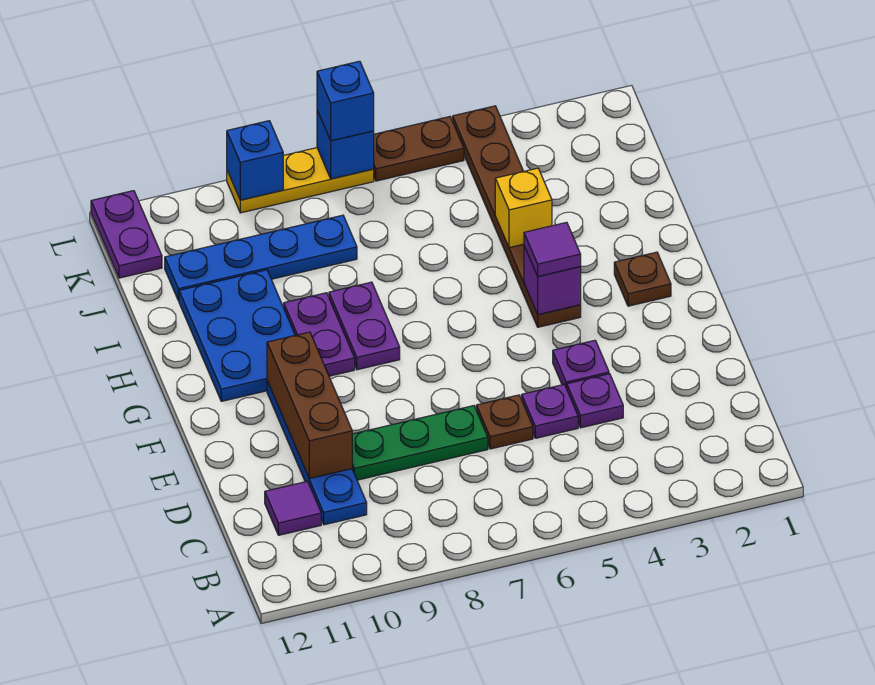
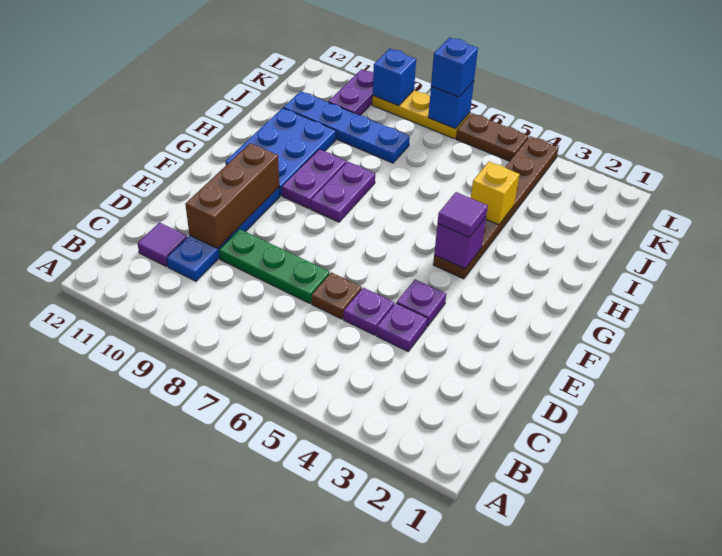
brown plate G2 level 1 -> none
purple plate K12:L12 level 1 -> purple plate K10:L10 level 1

